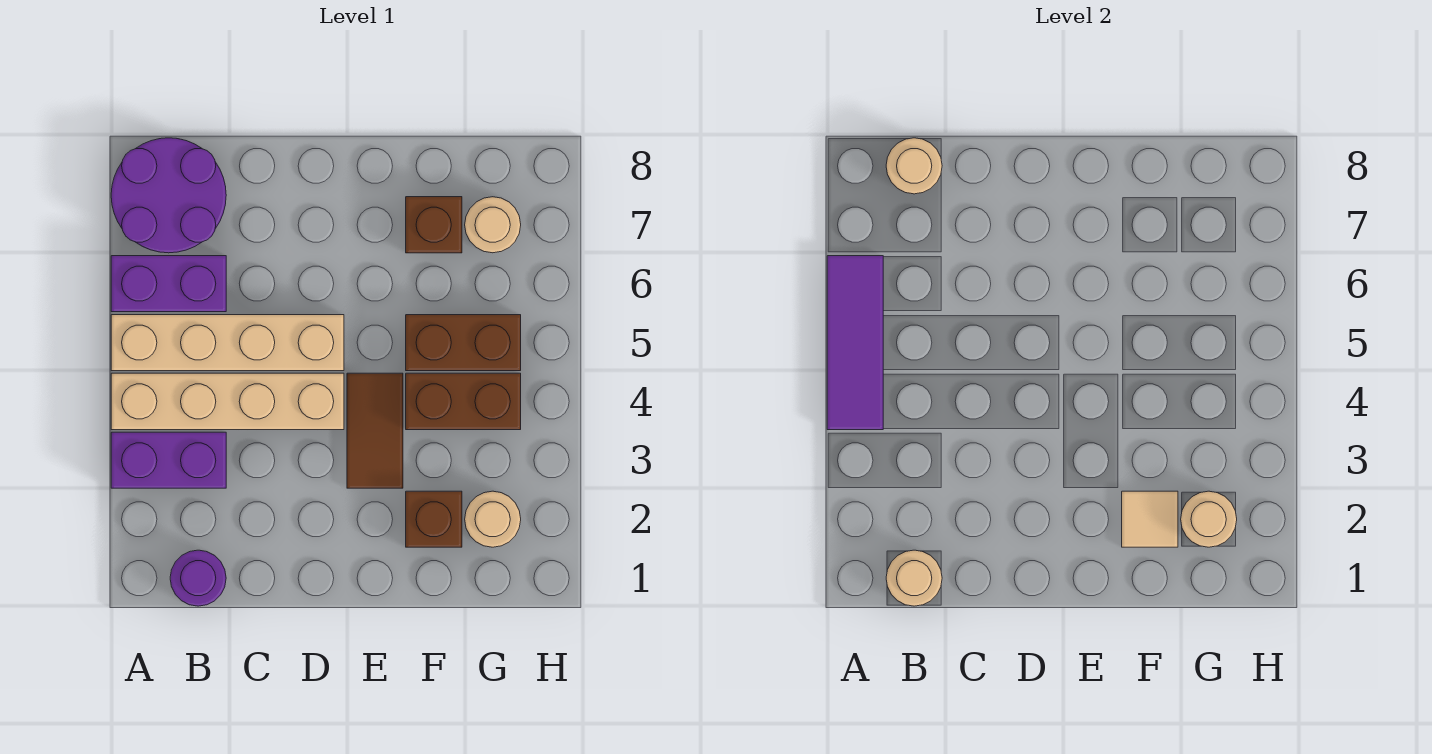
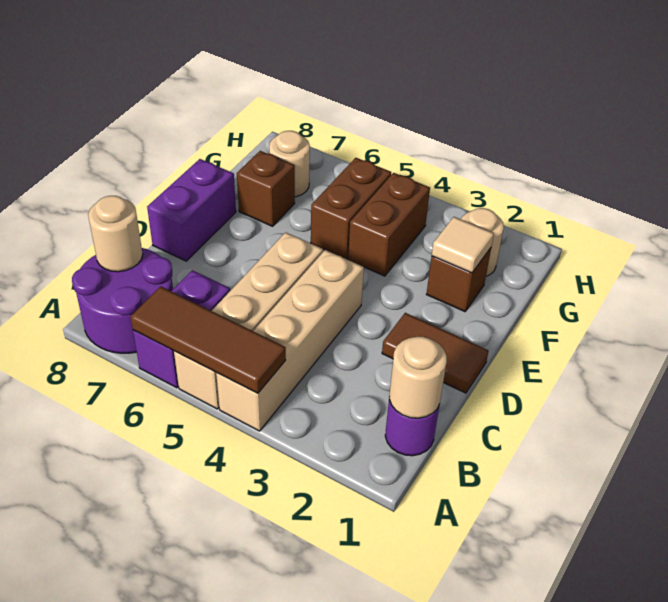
purple brick A3:B3 level 1 -> purple brick D8:E8 level 1
purple tile A4:A6 level 2 -> brown tile A4:A6 level 2
brown tile E3:E4 level 1 -> brown tile D1:D2 level 1
tan round brick G2 level 2 -> none

